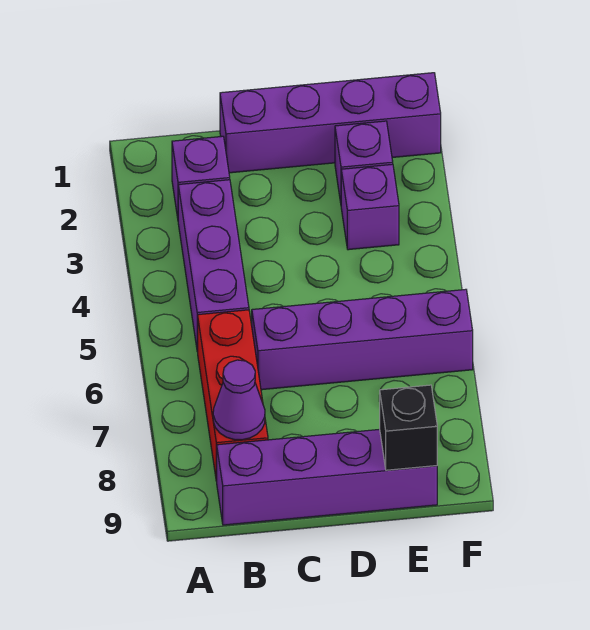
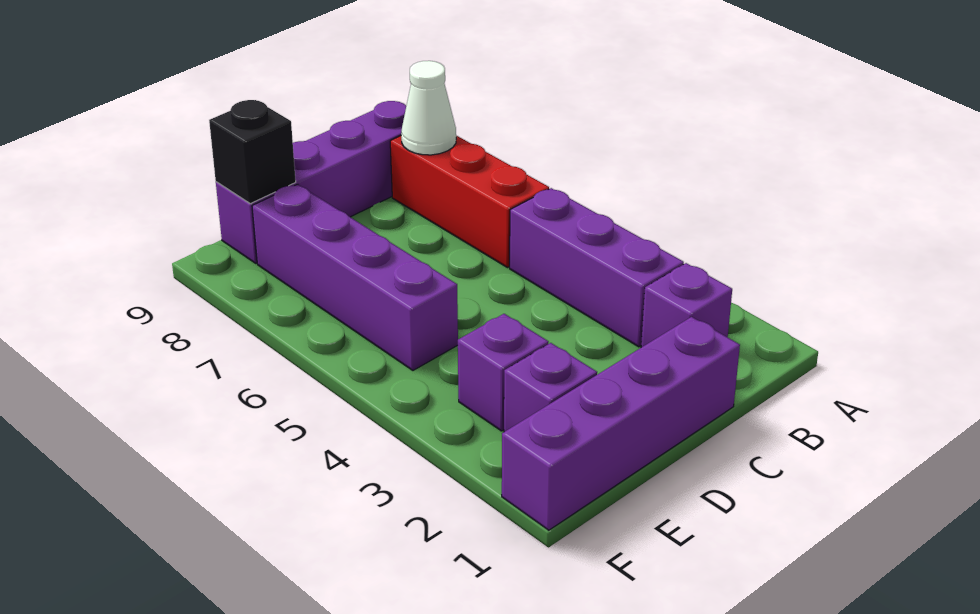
purple cone B8 level 2 -> white cone B8 level 2
purple brick C6:F6 level 1 -> purple brick E5:E8 level 1

